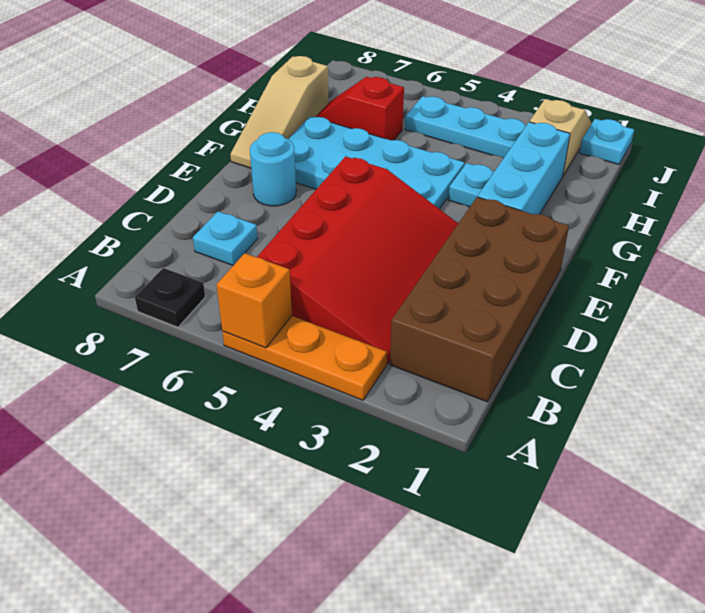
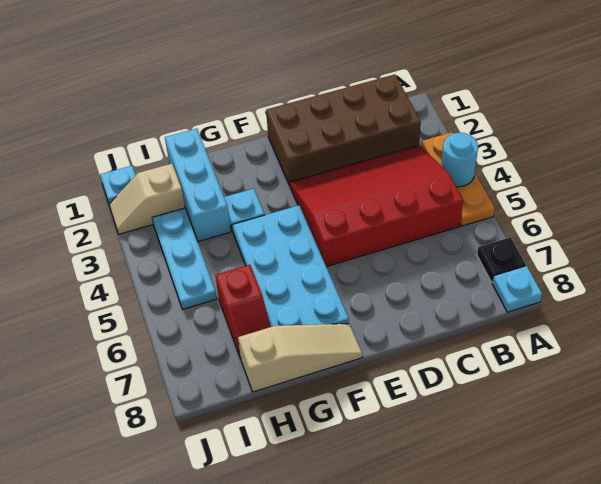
orange brick A5 level 2 -> none
cyan plate C7 level 1 -> cyan plate A8 level 1
cyan round brick E7 level 1 -> cyan round brick A4 level 2
cyan brick F2:H2 level 1 -> cyan brick H1:H3 level 1

